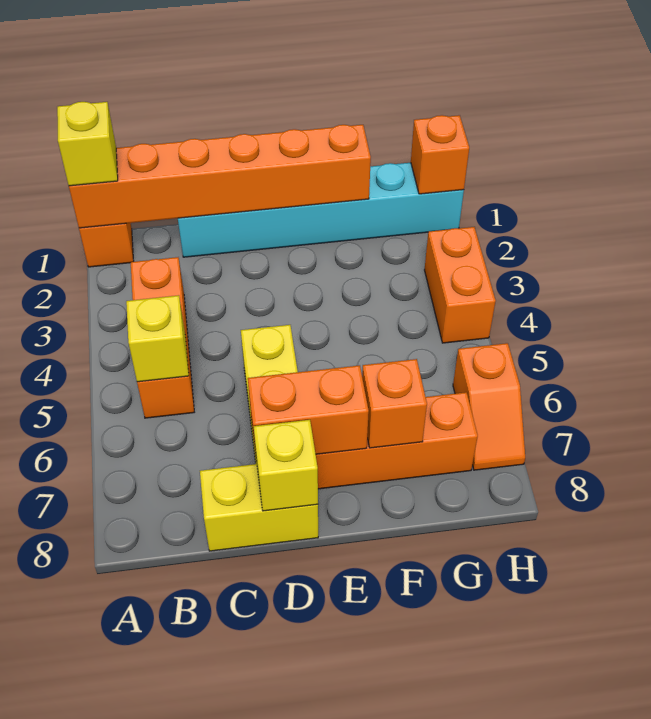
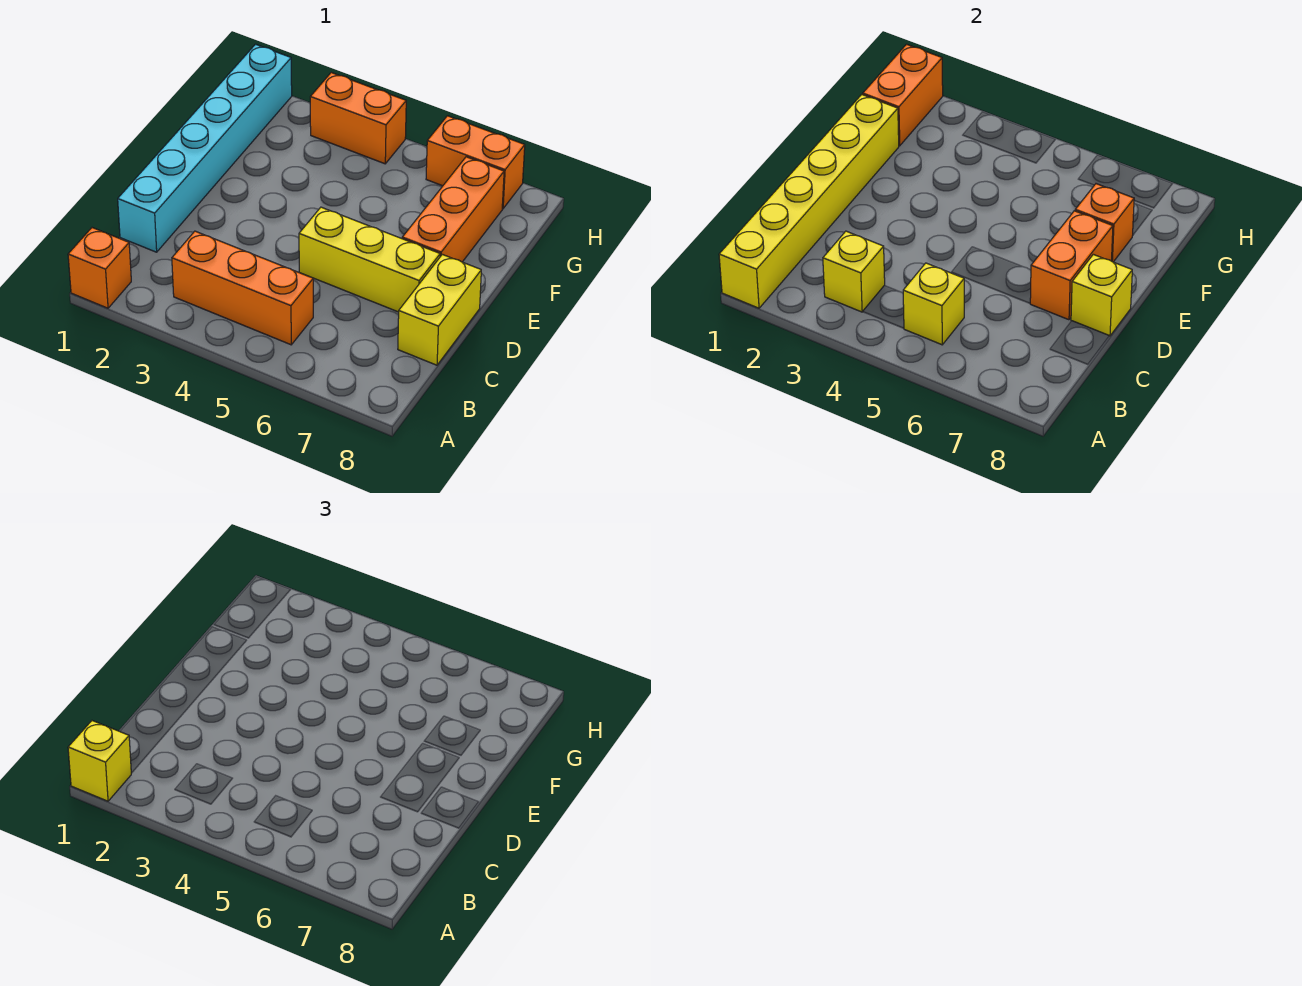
orange brick A1:F1 level 2 -> yellow brick A1:F1 level 2
none -> yellow brick B3 level 2
orange brick H1 level 2 -> orange brick G1:H1 level 2
orange slope H6:H7 level 1 top 6 -> orange brick H6:H7 level 1

